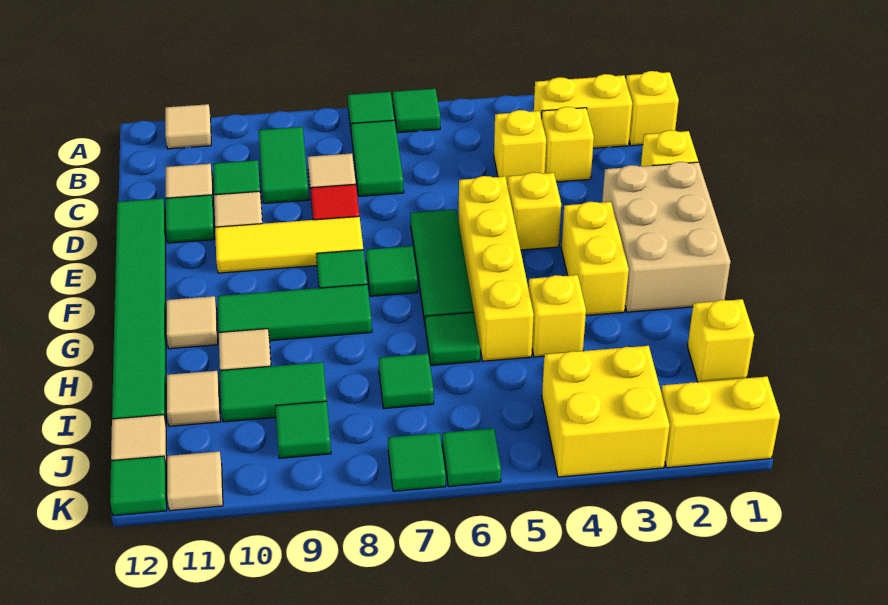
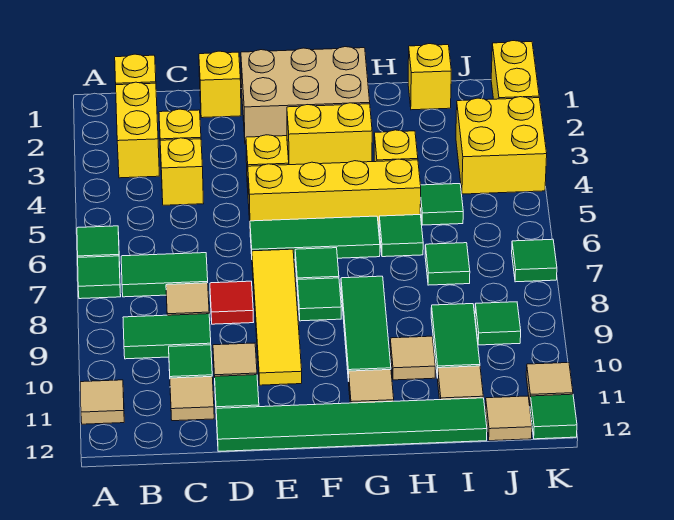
yellow tile E8:E10 level 1 -> yellow tile E7:E10 level 1
green tile K6 level 1 -> green tile I5 level 1

